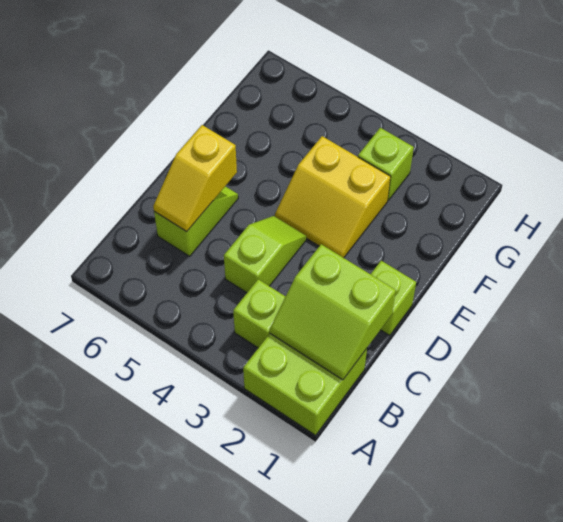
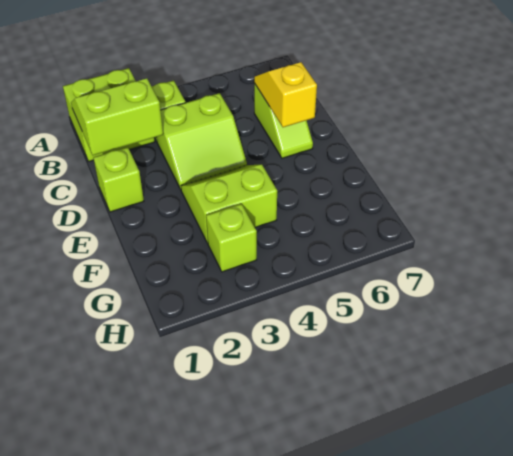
lime slope C4:D4 level 1 top C -> lime slope C3:D4 level 1 top C
yellow slope E3:F4 level 1 top F -> lime slope E3:F4 level 1 top F

